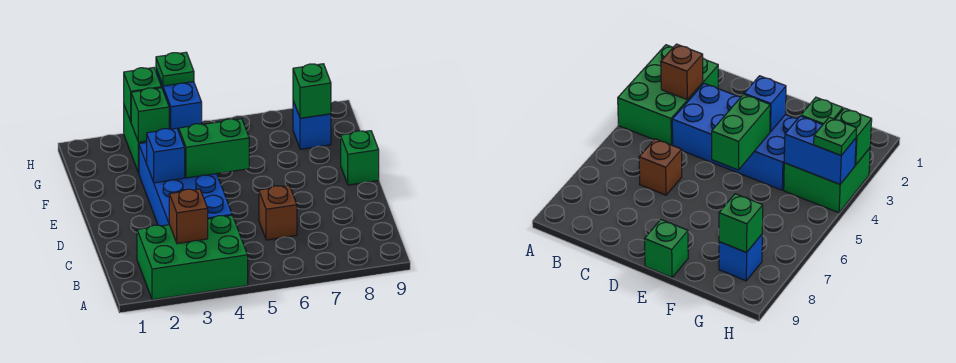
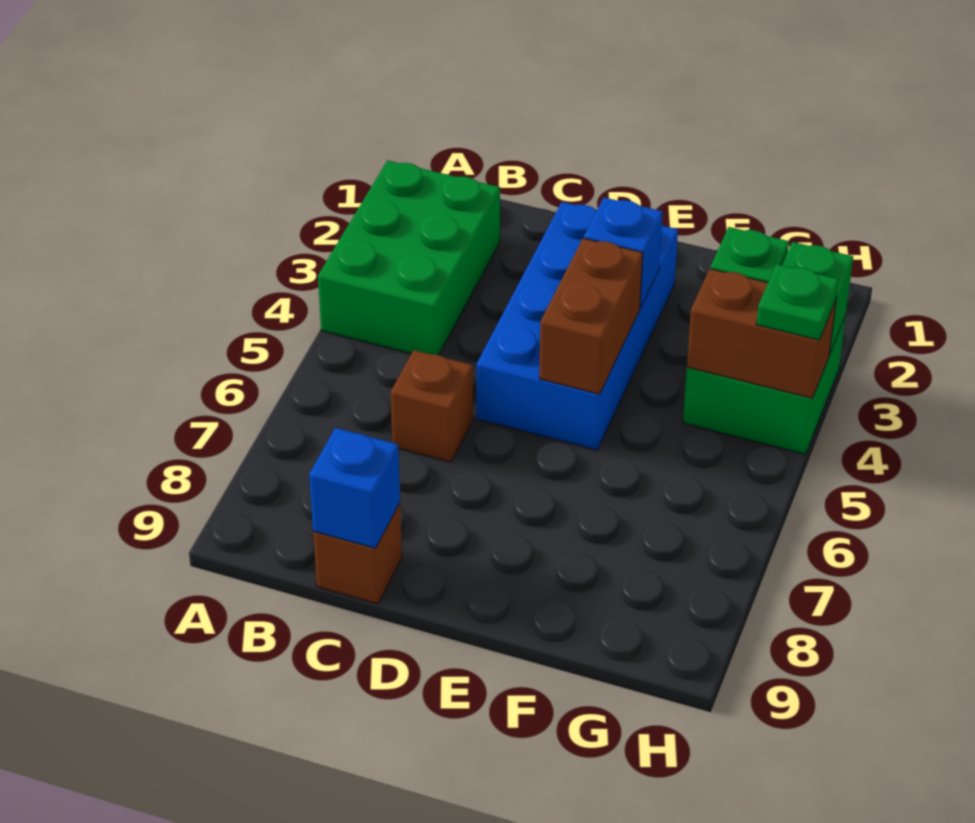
brown brick B3 level 2 -> brown brick C9 level 1
blue brick C3:F4 level 1 -> blue brick D2:E5 level 1
green brick E4:E5 level 2 -> brown brick E4:E5 level 2
green brick E9 level 1 -> none
blue brick G4:H4 level 2 -> brown brick G4:H4 level 2
blue brick G8 level 1 -> blue brick C9 level 2
green brick G8 level 2 -> none

